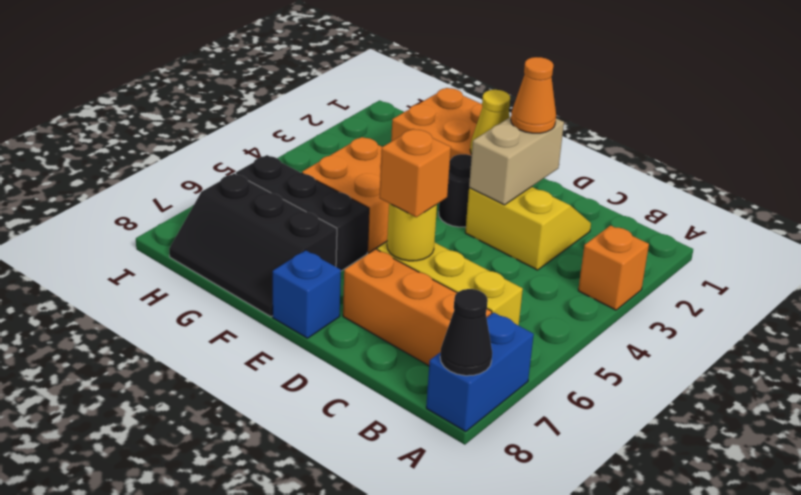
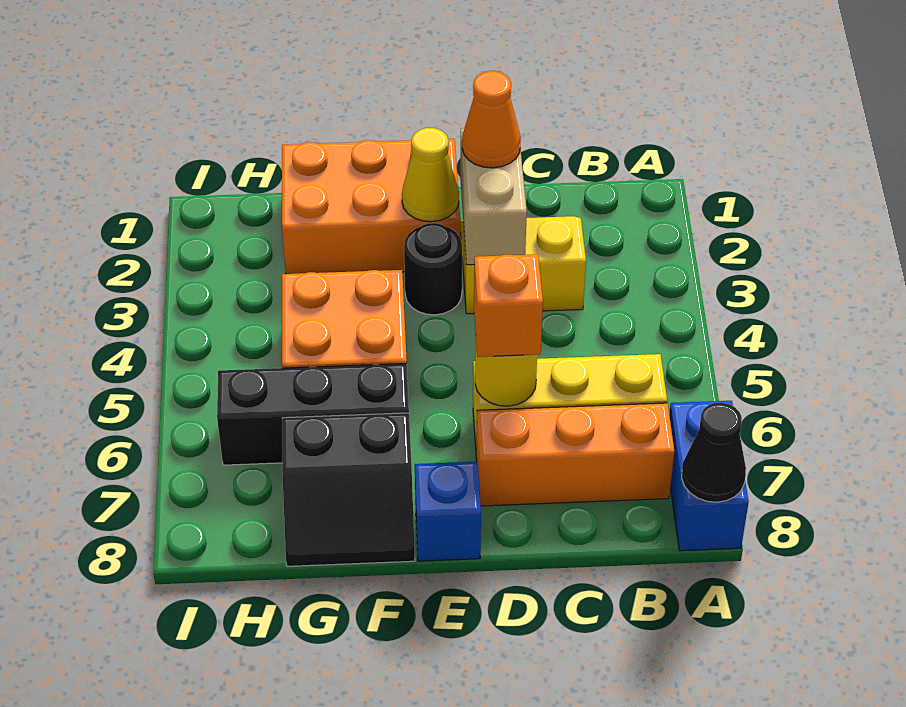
orange brick A3 level 1 -> none
black slope F7:H8 level 1 top 7 -> black slope F7:G8 level 1 top 7

